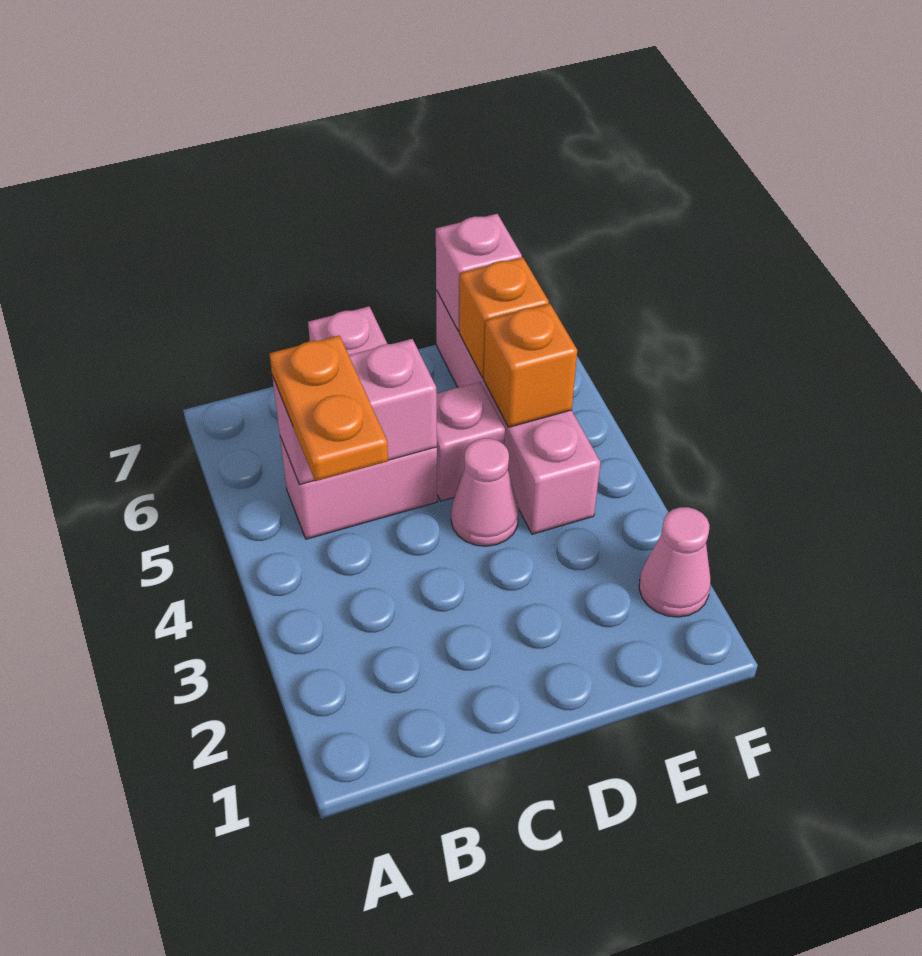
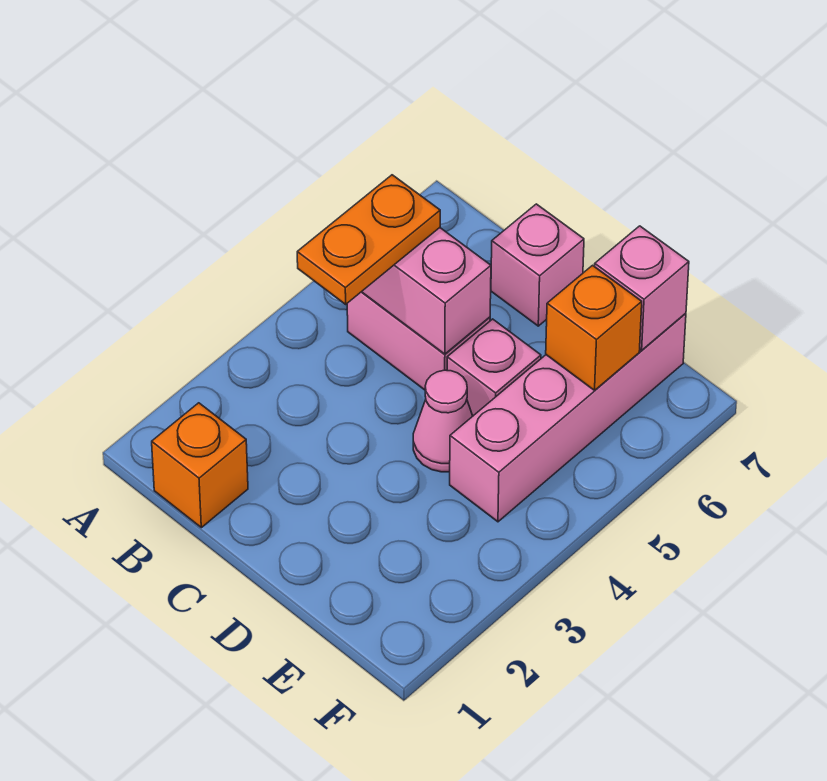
orange brick E5 level 2 -> orange brick B1 level 1
pink cone F2 level 1 -> none

